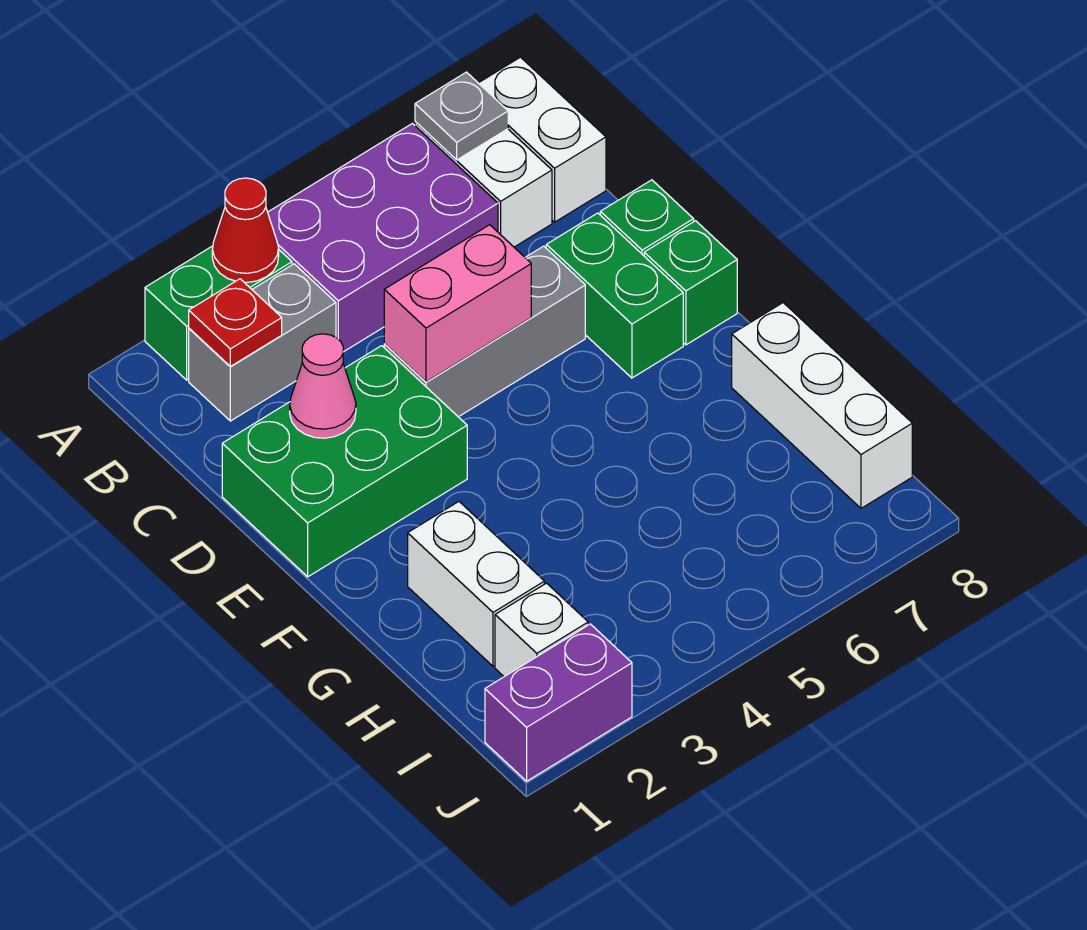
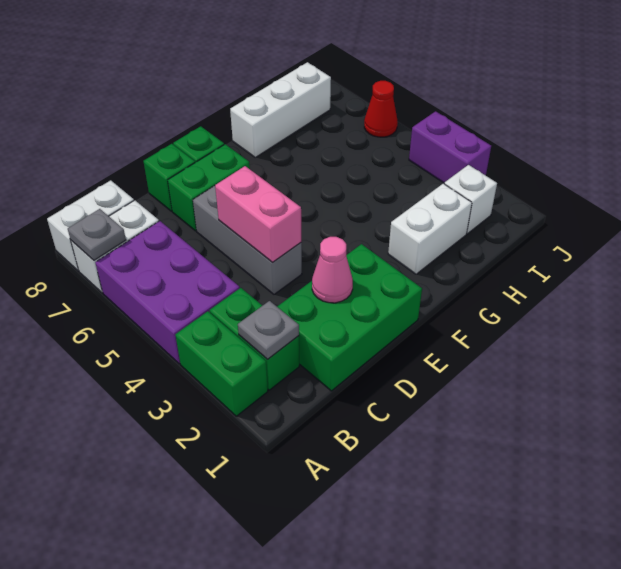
red cone A3 level 2 -> red cone J6 level 1
grey brick B2:B3 level 1 -> green brick B2:B3 level 1
red plate B2 level 2 -> grey plate B2 level 2
green brick D1:E3 level 1 -> green brick C1:E2 level 1
purple brick J1:J2 level 1 -> purple brick J3:J4 level 1

